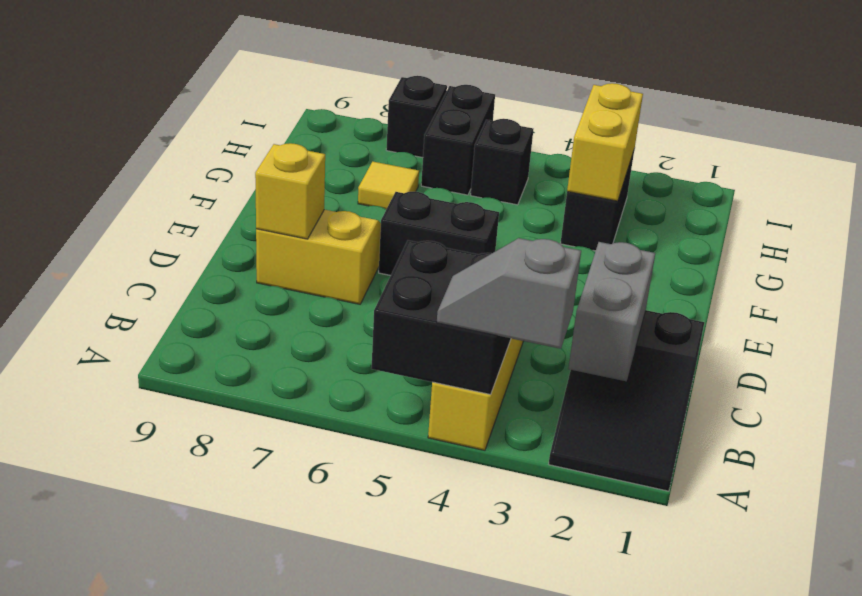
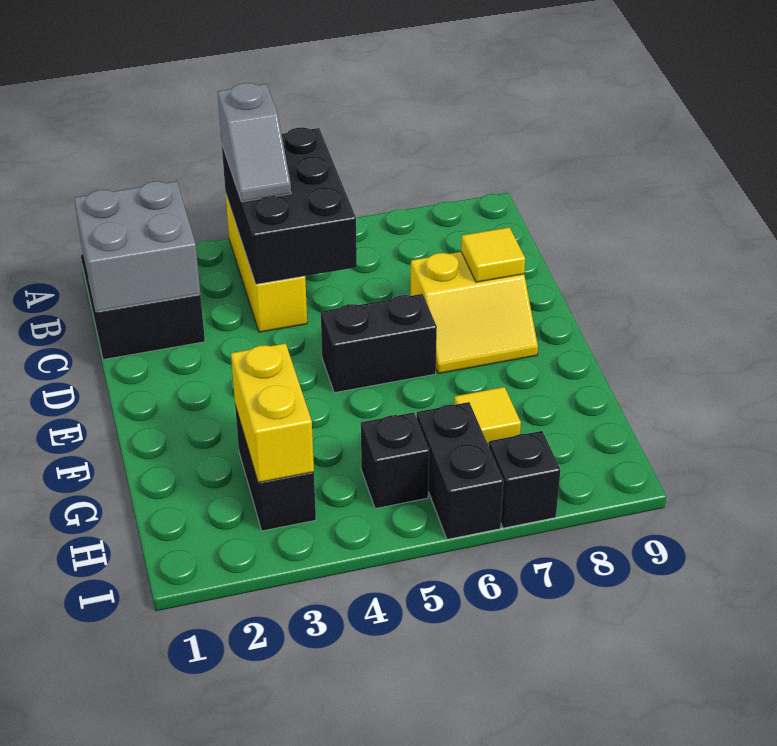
grey slope A3:A4 level 3 top 3 -> grey slope A4:B4 level 3 top A
black brick A4:B5 level 2 -> black brick A4:C5 level 2
grey brick B2:C2 level 2 -> grey brick B1:C2 level 2
yellow brick D8 level 2 -> yellow tile D8 level 2

